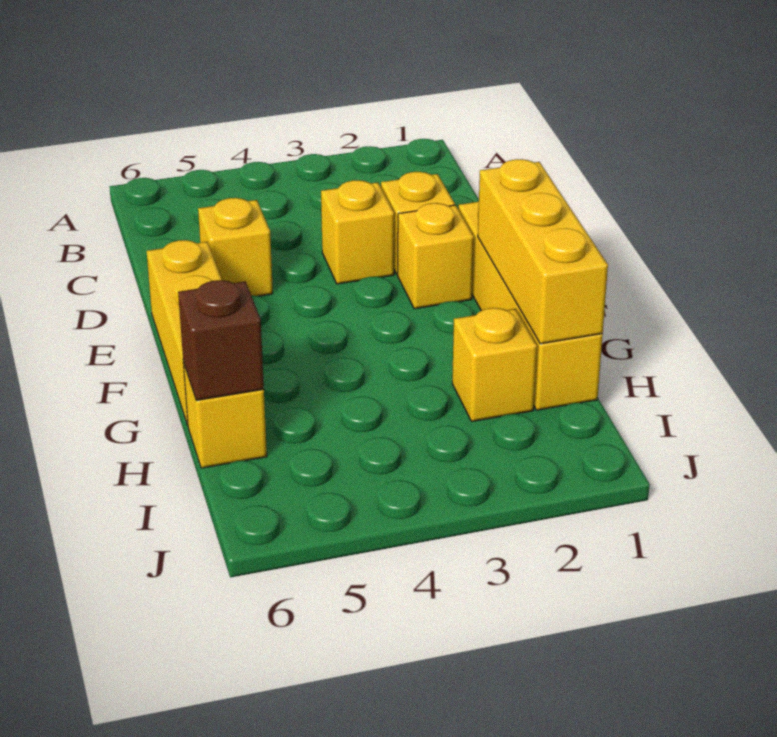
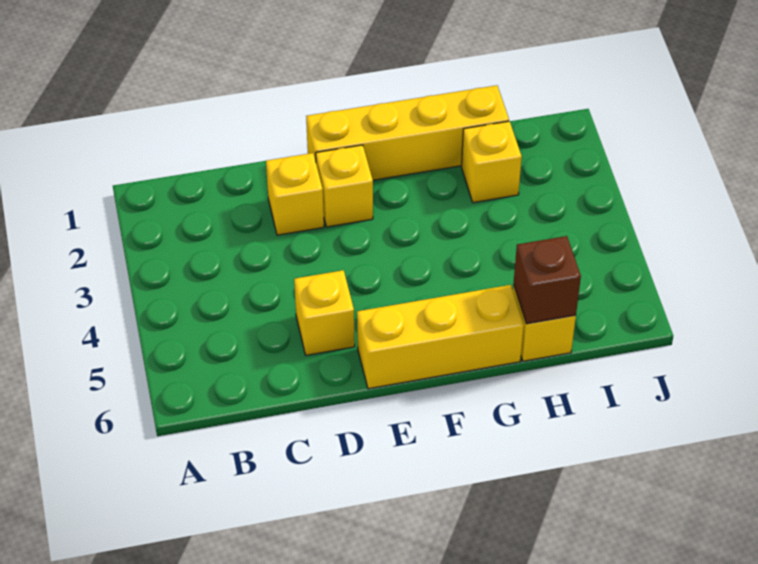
yellow brick D3 level 1 -> none
yellow brick F1:H1 level 2 -> none

